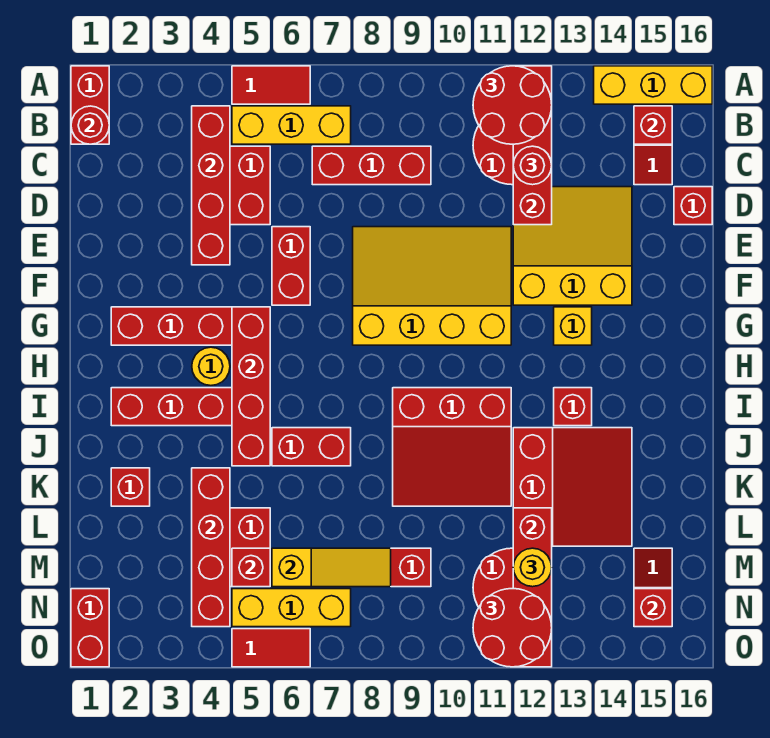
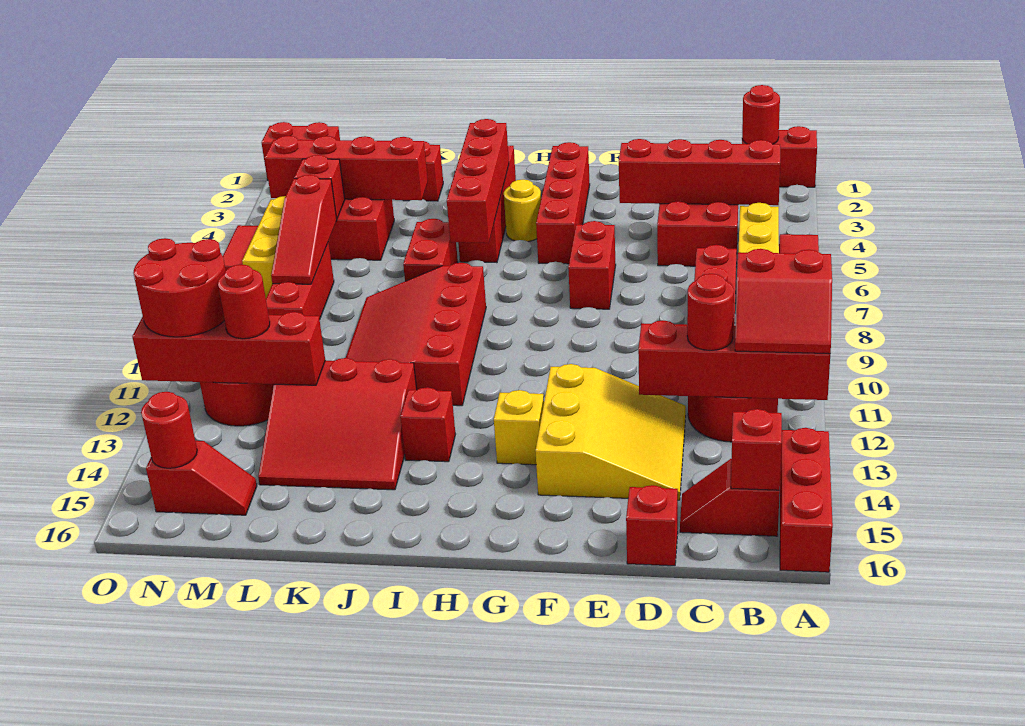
red round brick A11:B12 level 3 -> red slope A11:B12 level 3 top 11
yellow brick A14:A16 level 1 -> red brick A14:A16 level 1
red brick E6:F6 level 1 -> red brick F6:F7 level 1
yellow slope E8:G11 level 1 top G -> none
red brick G5:J5 level 2 -> red brick I3:I6 level 2
red slope I9:K11 level 1 top I -> red slope I8:K11 level 1 top I
yellow slope M6:M8 level 2 top 6 -> red slope M6:M8 level 2 top 6
yellow round brick M12 level 3 -> red round brick M12 level 3
red brick N15 level 2 -> red round brick N15 level 2

